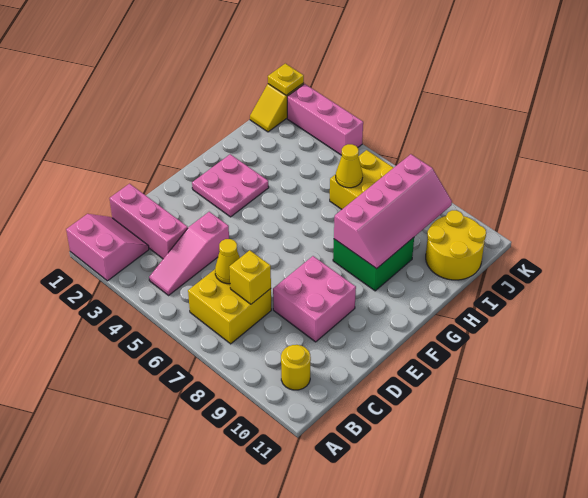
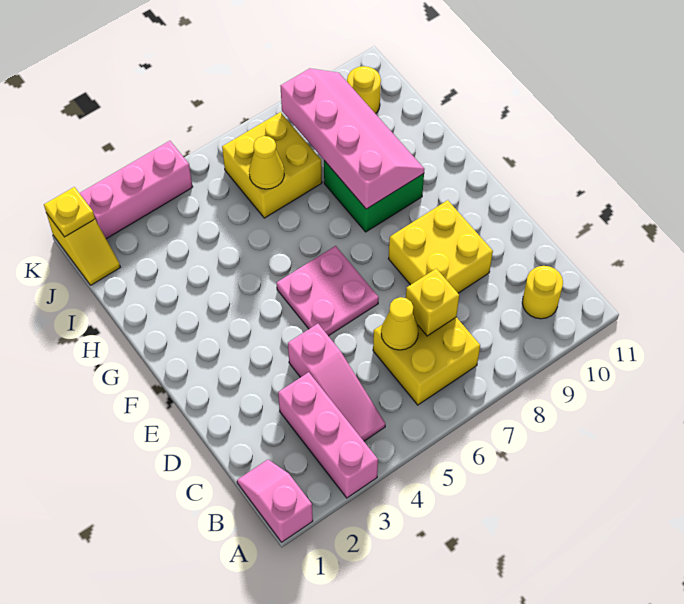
pink slope A1:B2 level 1 top A -> pink slope A1:B1 level 1 top A
pink brick C1:C3 level 1 -> pink brick A3:C3 level 1
pink brick D8:E9 level 1 -> yellow brick D8:E9 level 1
pink plate F2:G3 level 1 -> pink plate E5:F6 level 1
yellow round brick I10:J11 level 1 -> yellow round brick J10 level 1

